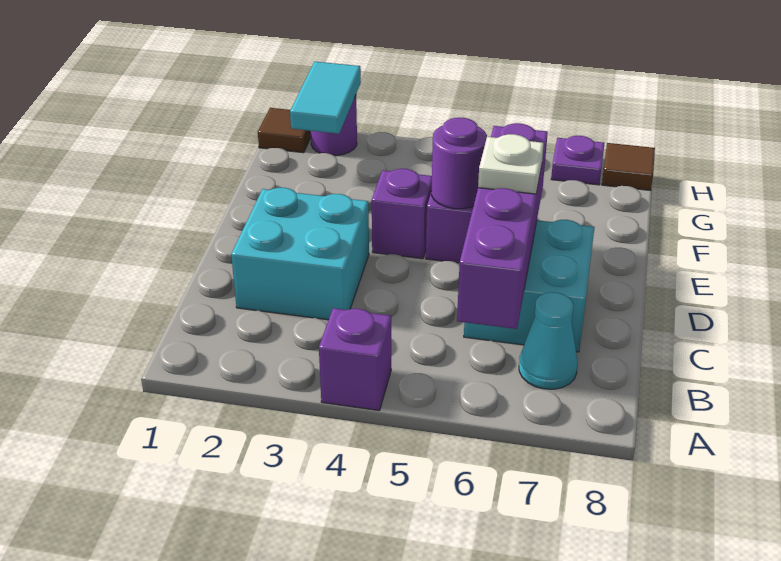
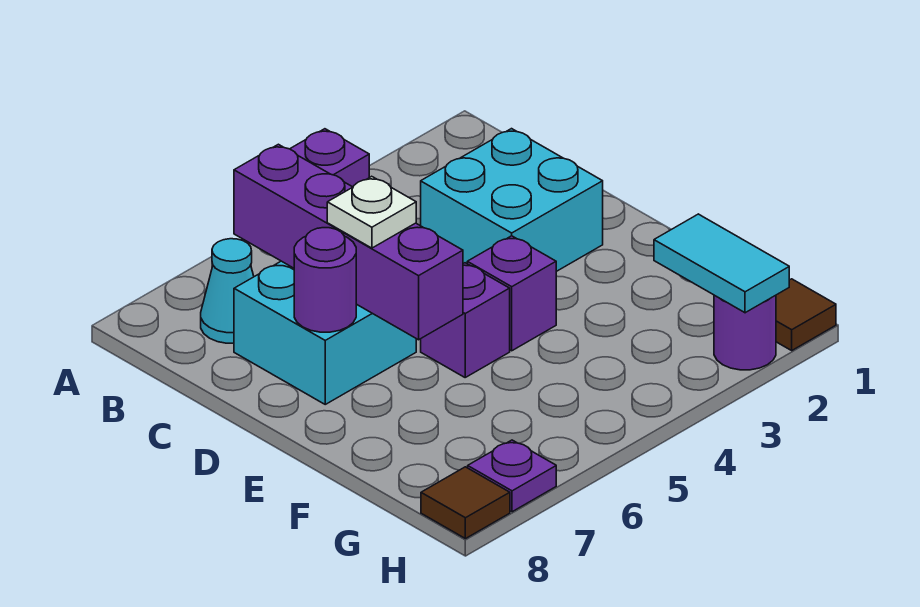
purple round brick E5 level 2 -> purple round brick D7 level 2

